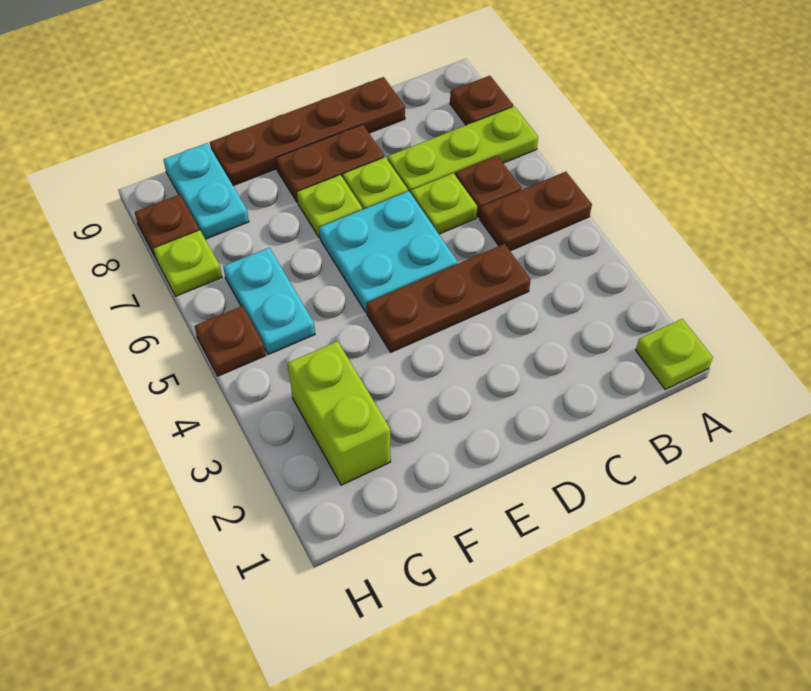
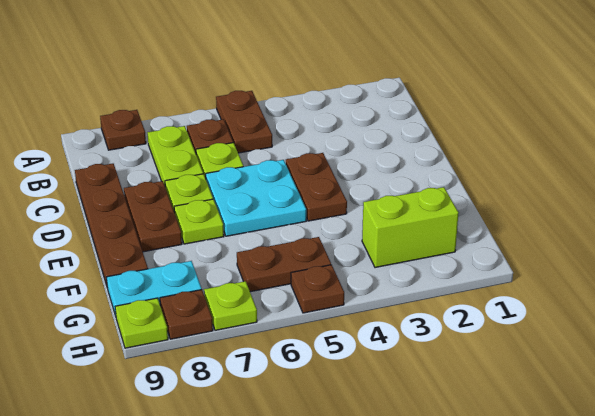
lime plate A1 level 1 -> lime plate H9 level 1
lime plate A7:C7 level 1 -> lime plate B7:C7 level 1
brown plate C4:E4 level 1 -> brown plate D4:E4 level 1
cyan plate G5:G6 level 1 -> brown plate G5:G6 level 1

